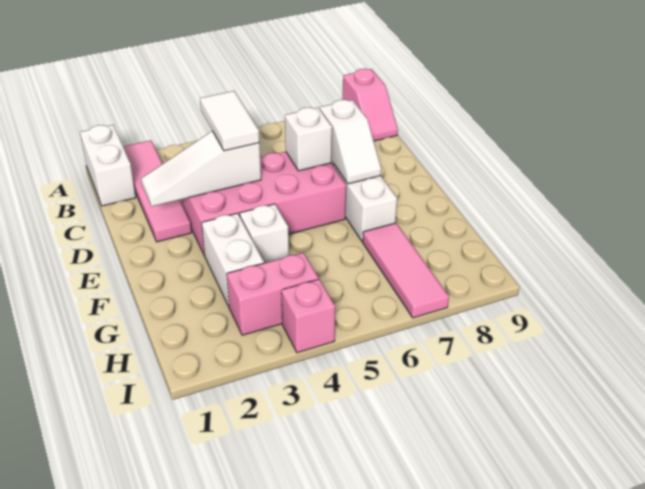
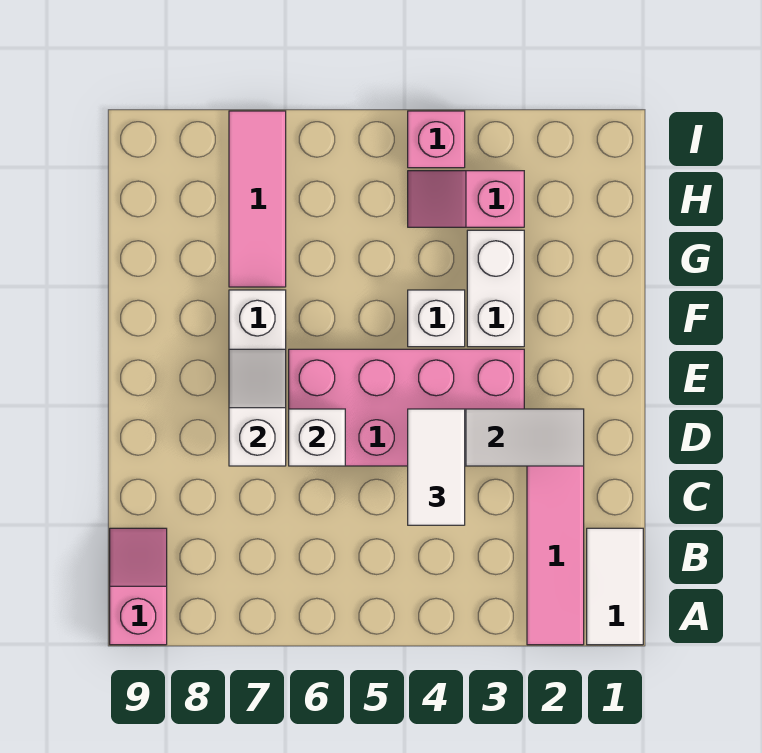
white brick A1:B1 level 1 -> white tile A1:B1 level 1
pink brick H3:H4 level 1 -> pink slope H3:H4 level 1 top 3

